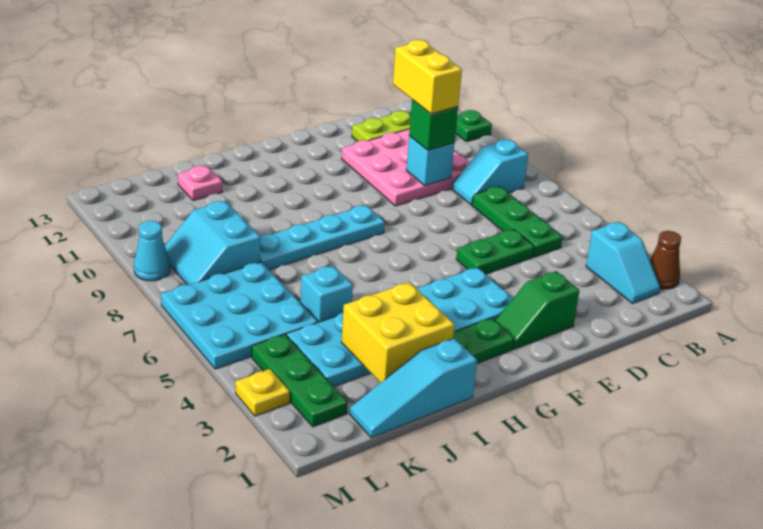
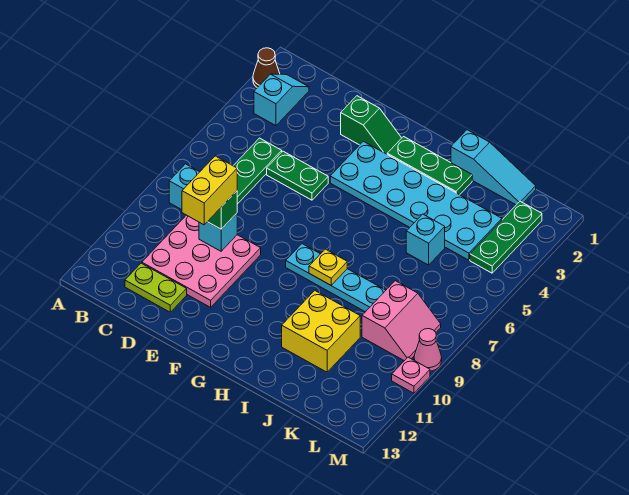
green plate A11 level 1 -> none
yellow brick I2:J3 level 2 -> yellow brick I10:J11 level 1
pink plate J12 level 1 -> pink plate M10 level 1
cyan plate K5:M7 level 1 -> none
cyan slope K8:L9 level 1 top K -> pink slope K8:L9 level 1 top K
yellow plate M3 level 1 -> yellow plate H8 level 2
cyan cone M9 level 1 -> pink cone M9 level 1

